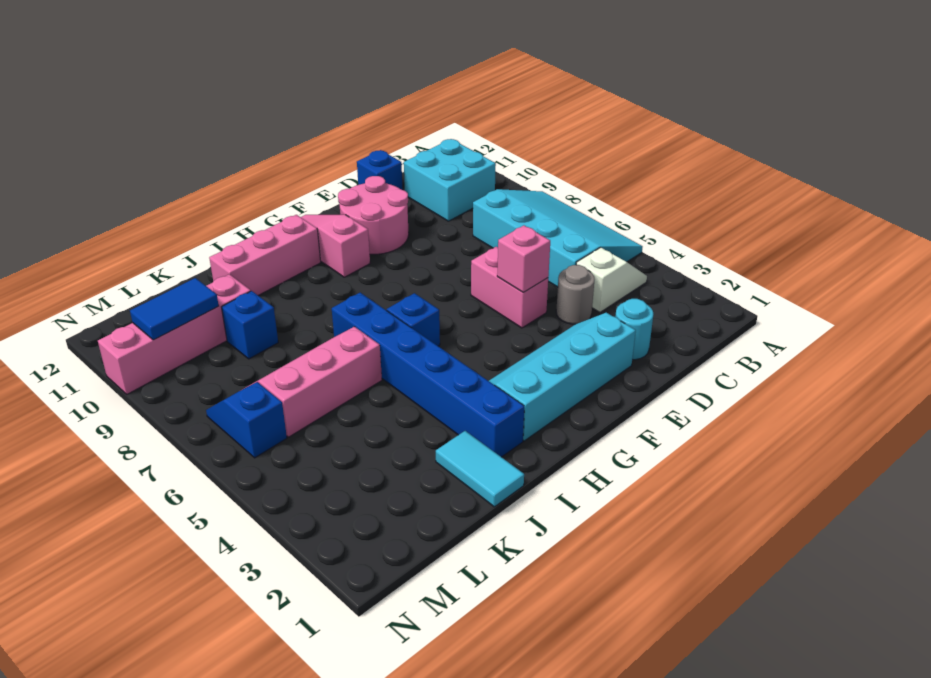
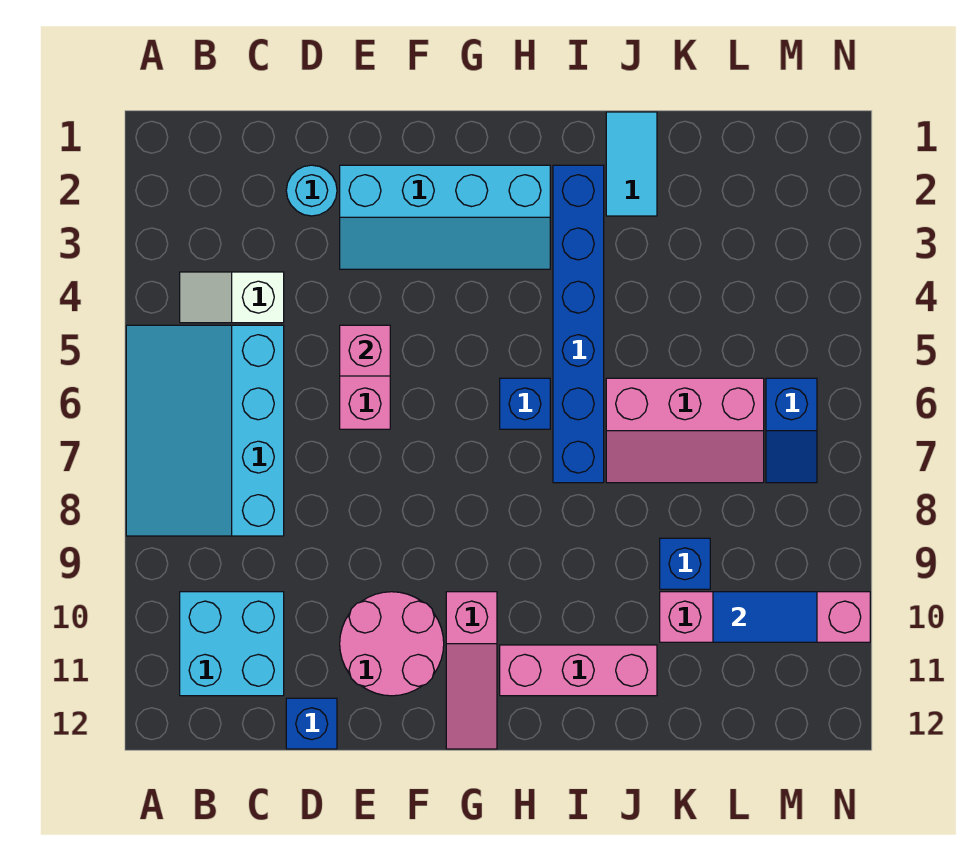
grey round brick D4 level 1 -> none

